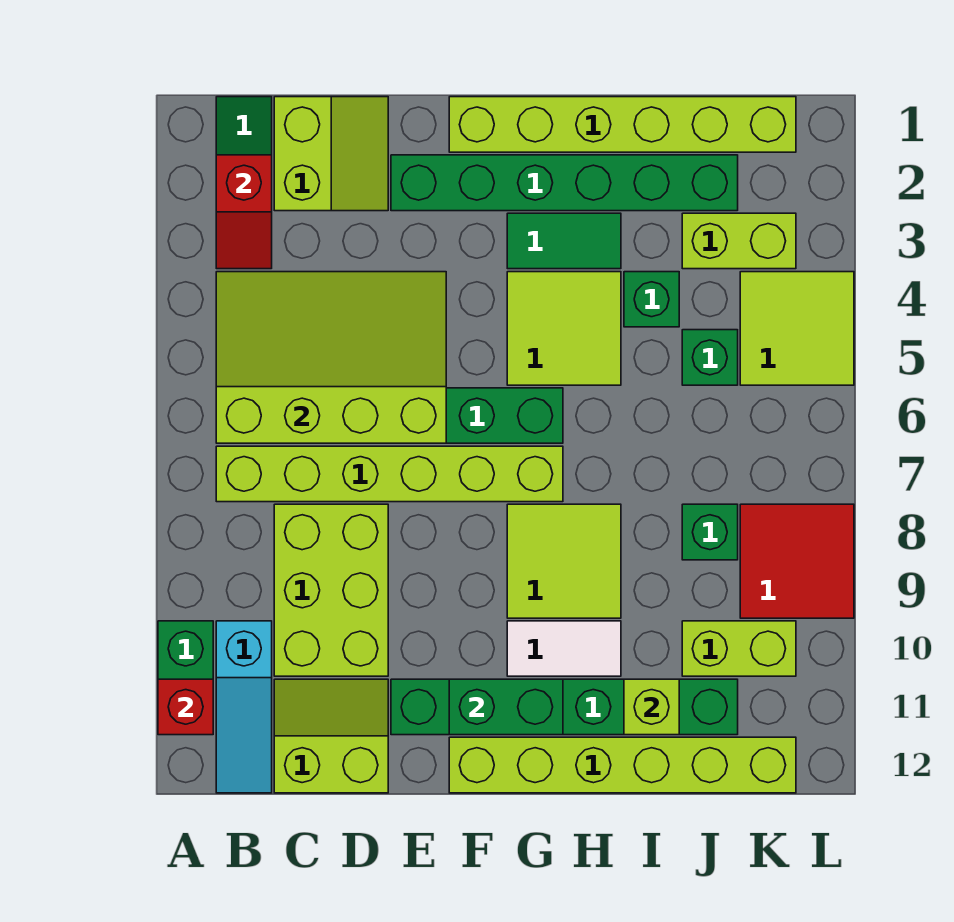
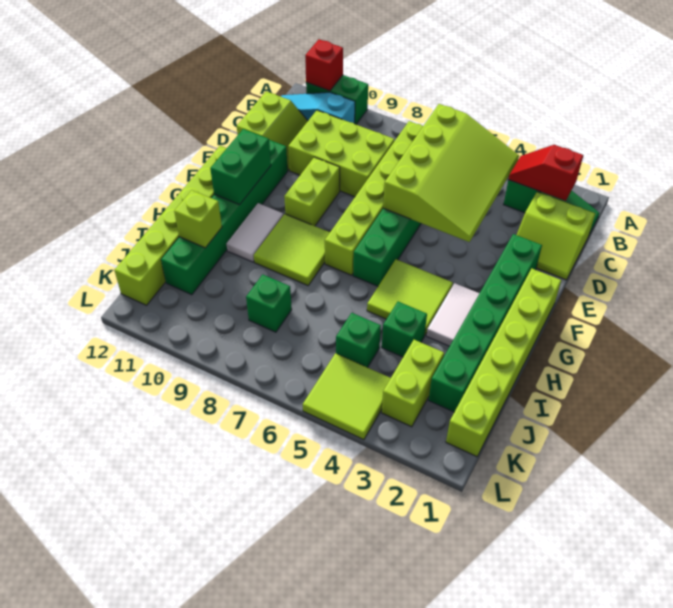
green tile G3:H3 level 1 -> white tile G3:H3 level 1
lime brick J10:K10 level 1 -> lime brick E9:F9 level 1
red tile K8:L9 level 1 -> none

